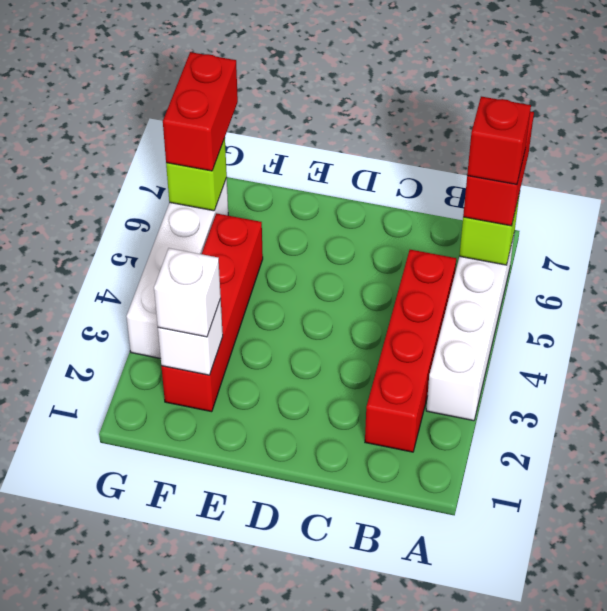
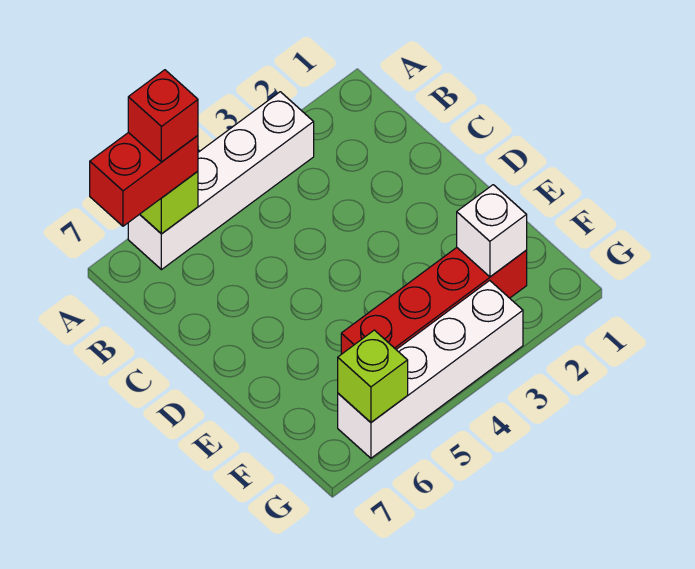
red brick B2:B5 level 1 -> none
white brick F2 level 3 -> none
red brick G6:G7 level 3 -> none

